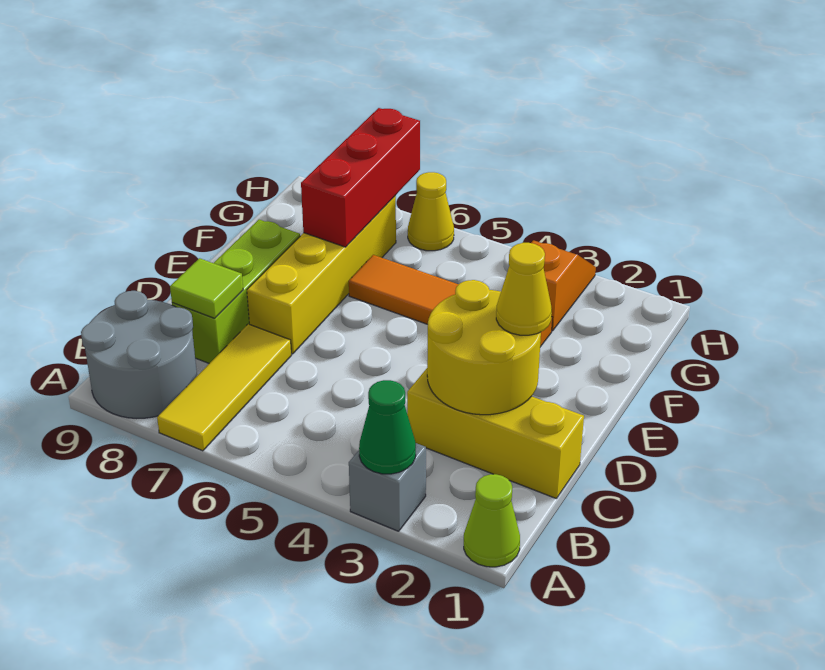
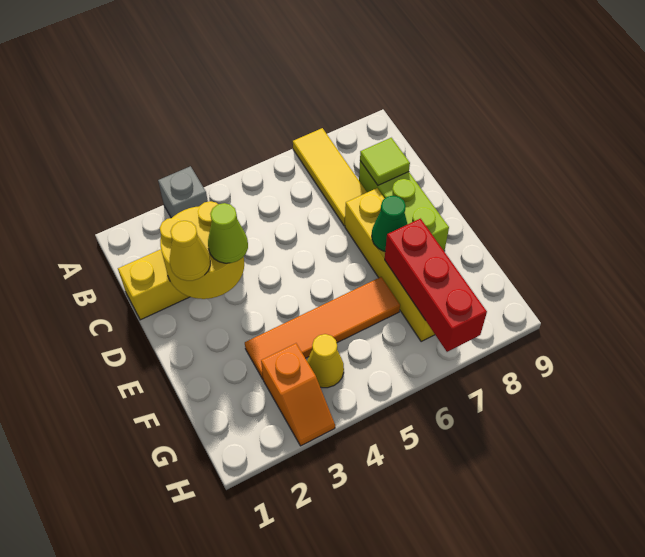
lime cone A1 level 1 -> lime cone D3 level 3
green cone A3 level 2 -> green cone E7 level 2
grey round brick A8:B9 level 1 -> none
yellow cone H6 level 1 -> yellow cone G4 level 1

